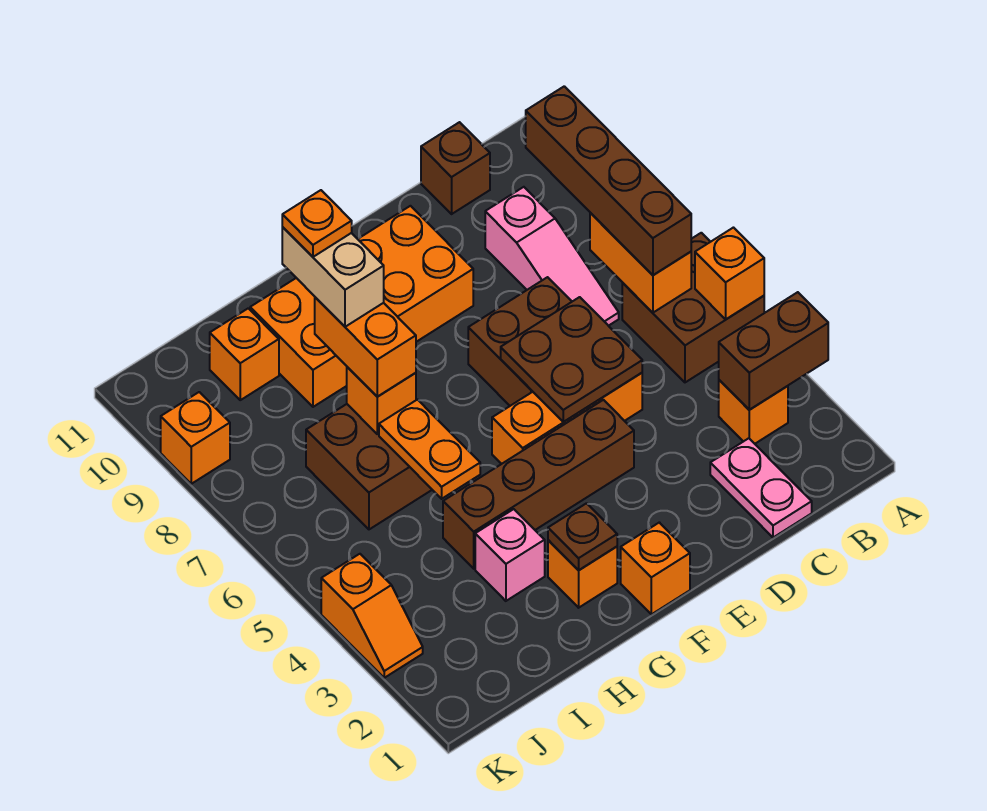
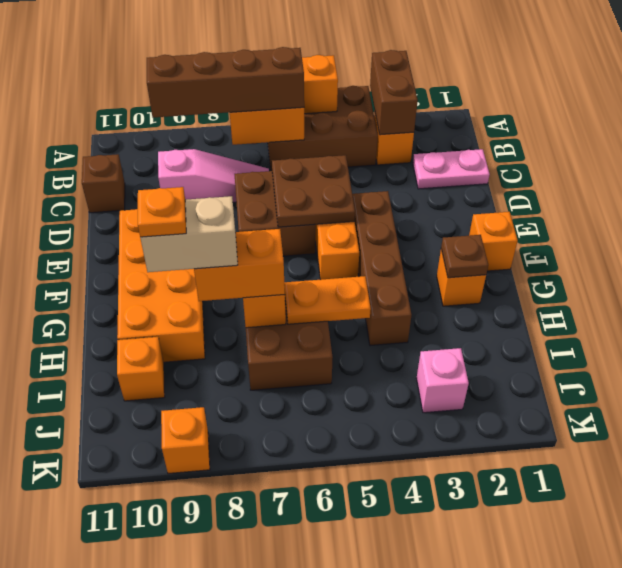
brown brick A5:B6 level 1 -> brown brick A4:B6 level 1
pink brick H3 level 1 -> pink brick J3 level 1
orange slope K3:K4 level 1 top 4 -> none

